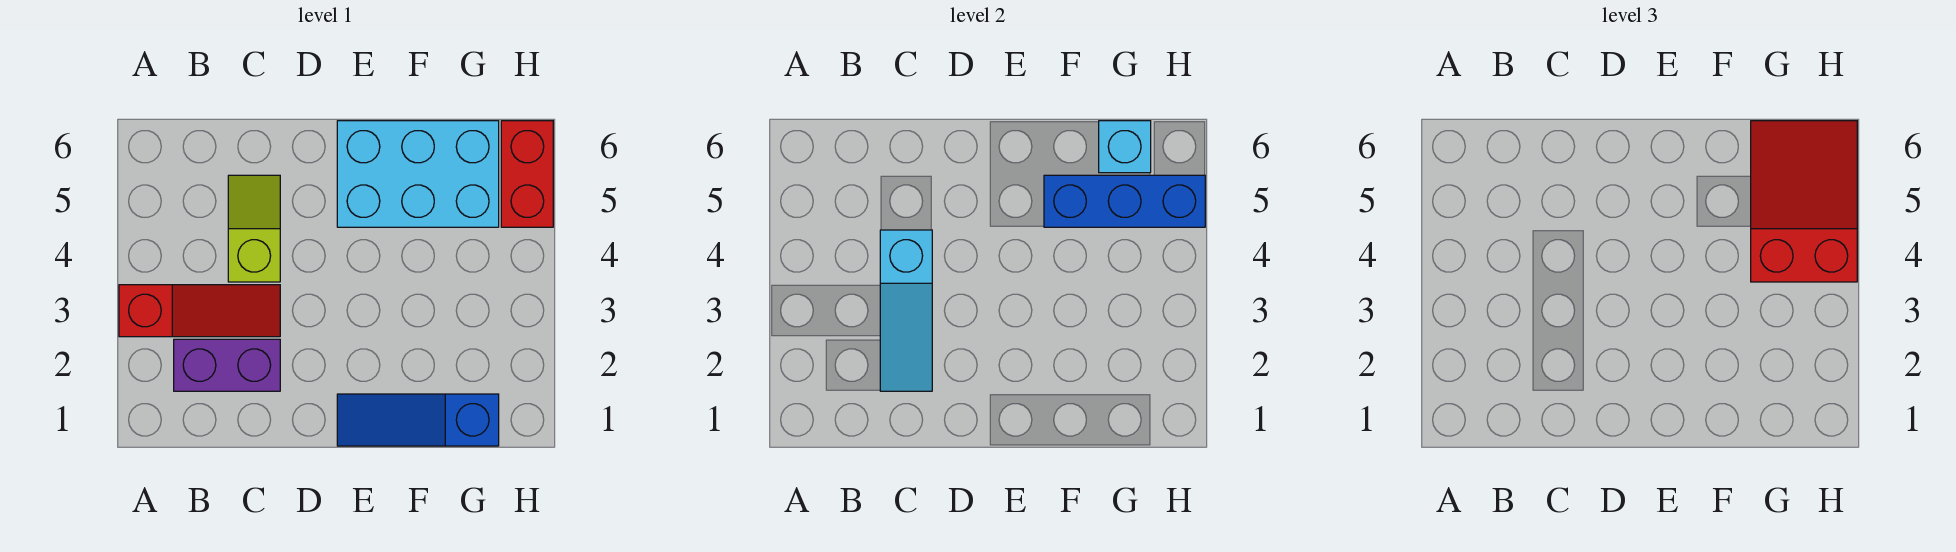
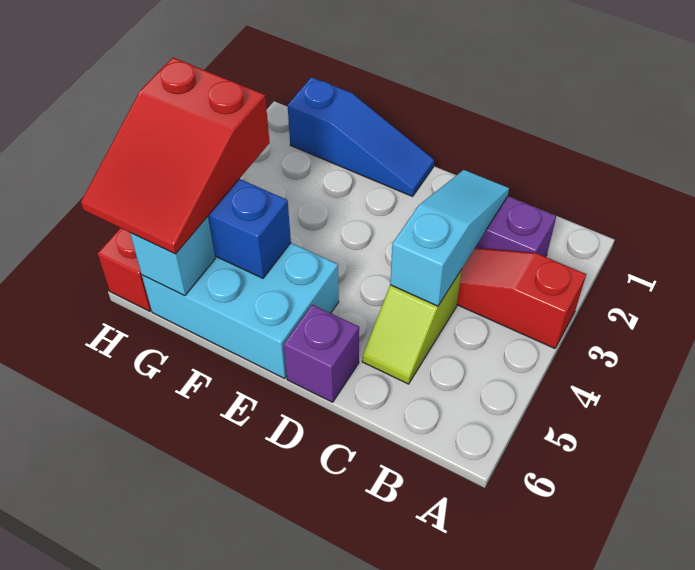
none -> purple brick D6 level 1

